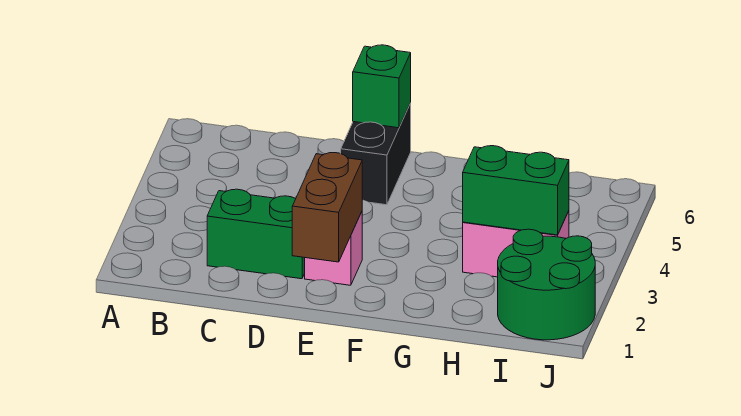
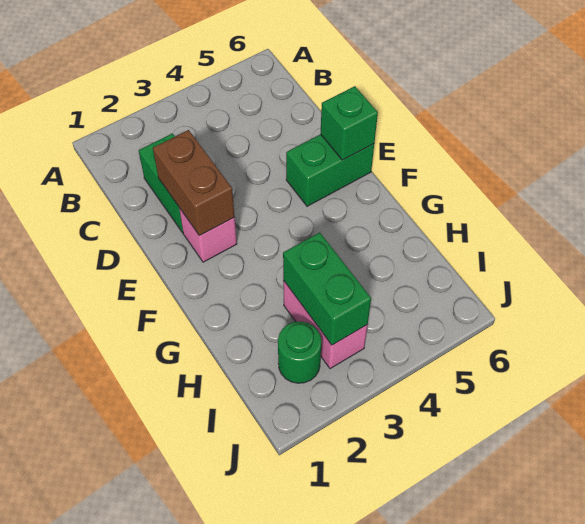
brown brick E1:E2 level 2 -> brown brick D2:E2 level 2
black brick E5:E6 level 1 -> green brick E5:E6 level 1
green round brick I1:J2 level 1 -> green round brick I2 level 1

